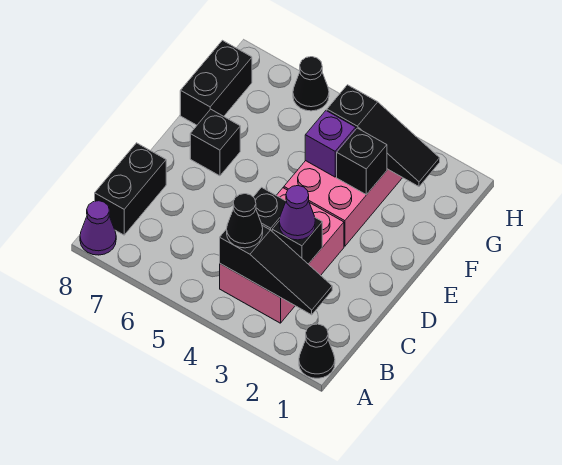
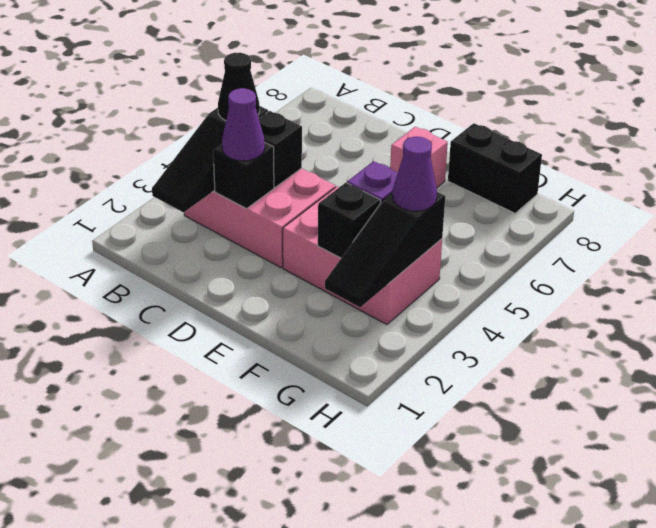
black cone A1 level 1 -> none
purple cone A8 level 1 -> purple cone G4 level 3
black brick B8:C8 level 1 -> none
black brick E7 level 1 -> pink brick E7 level 1
black cone H6 level 1 -> none

